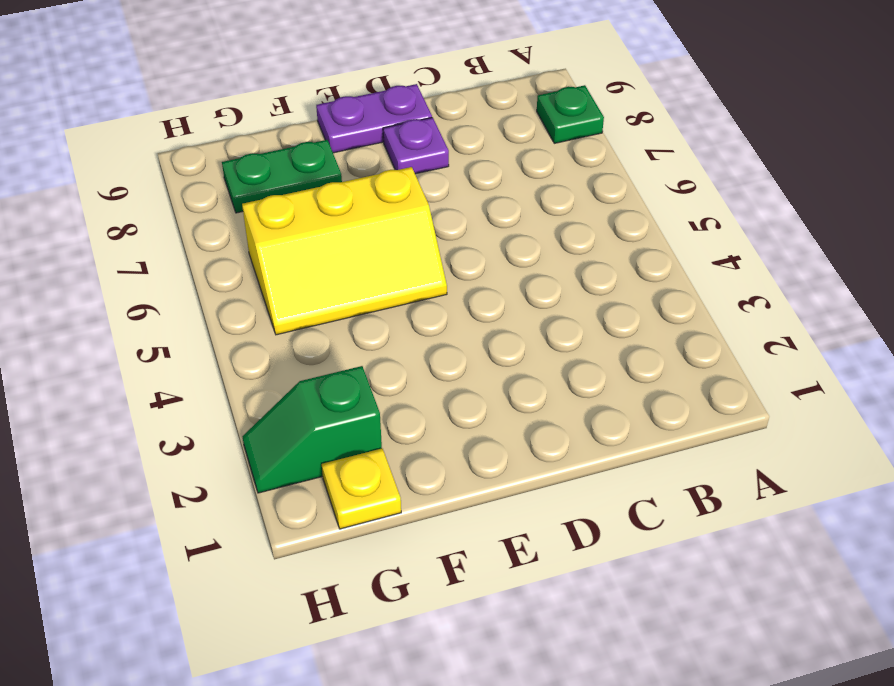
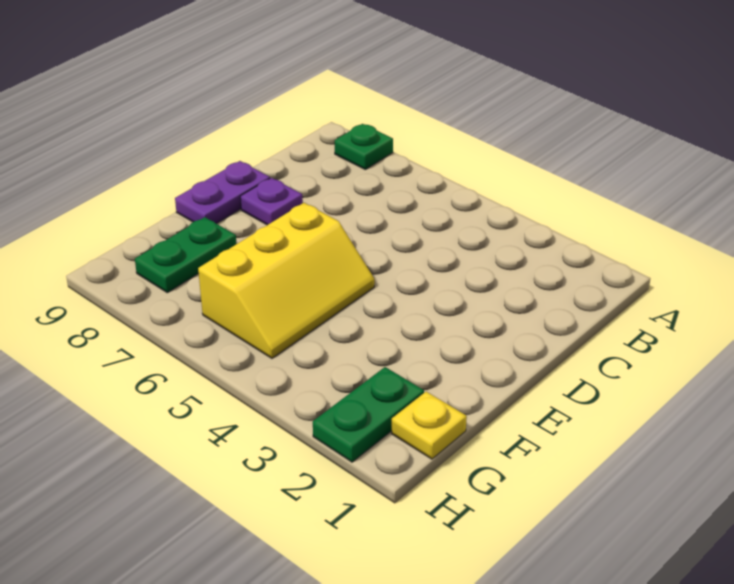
green slope G2:H2 level 1 top G -> green plate G2:H2 level 1

